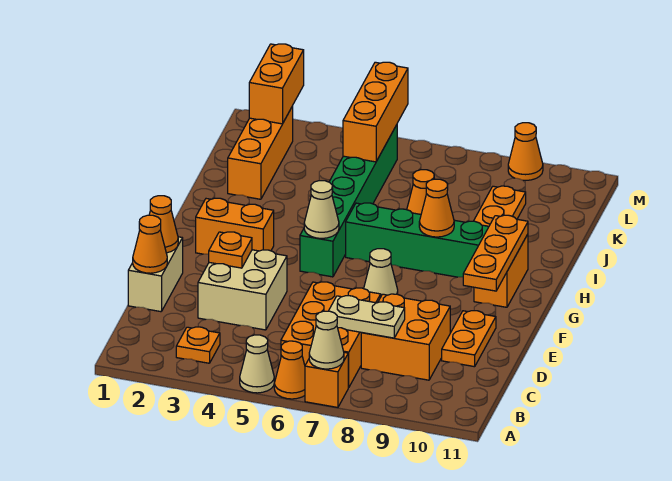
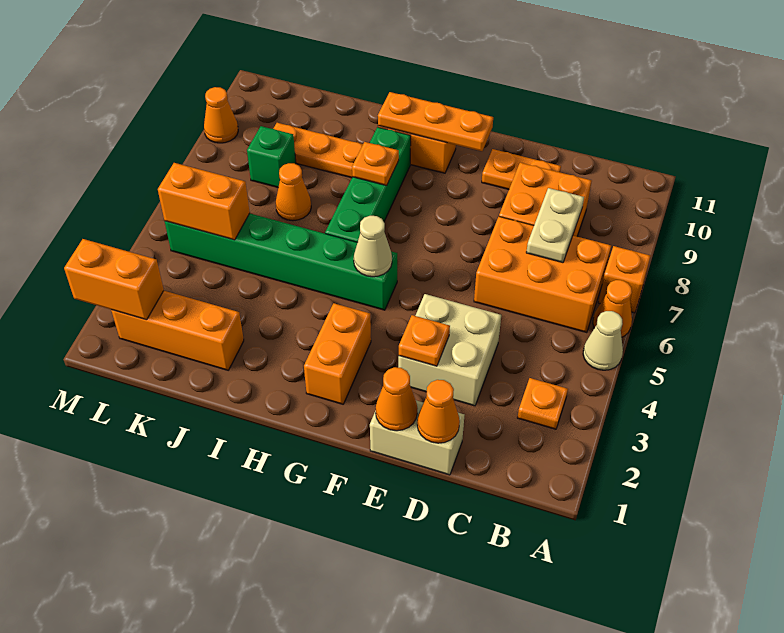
tan cone A7 level 2 -> none
tan cone F7 level 1 -> none
orange cone H8 level 2 -> orange plate H8 level 2
orange brick K5:M5 level 2 -> orange brick K5:L5 level 2
none -> green brick K8 level 1

